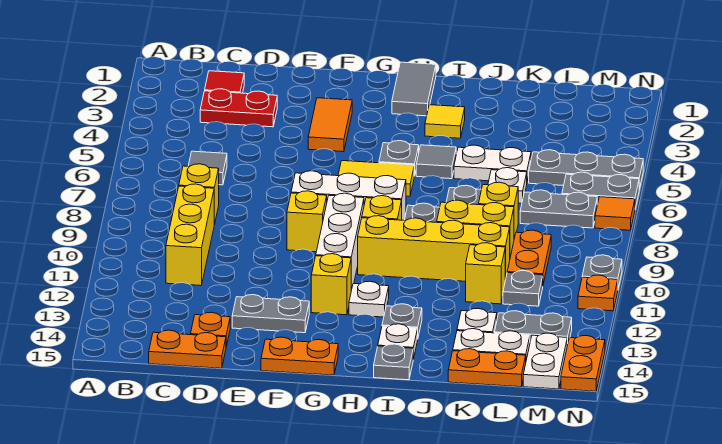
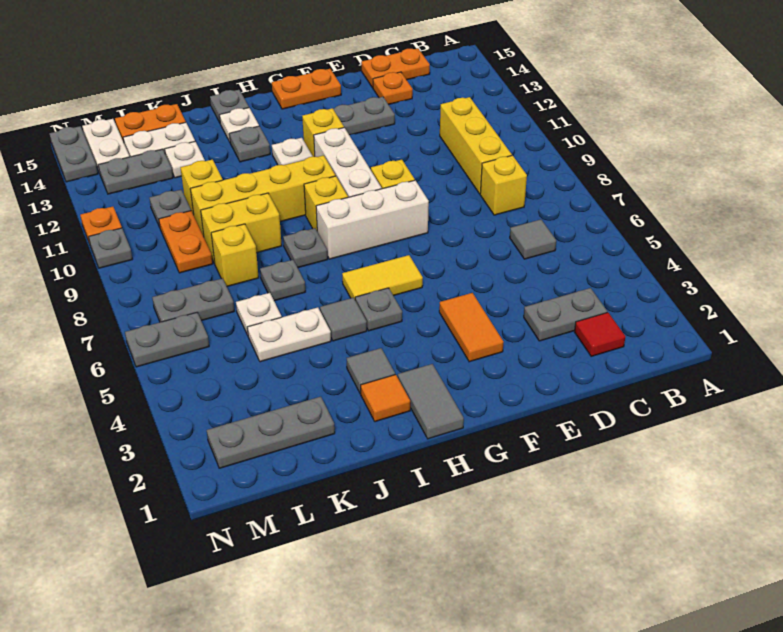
red plate C3:D3 level 1 -> grey plate C3:D3 level 1
yellow tile I3 level 1 -> grey tile I3 level 1
grey plate L5:N5 level 1 -> grey plate K2:M2 level 1
orange tile N7 level 1 -> orange tile I2 level 1
orange plate N14:N15 level 1 -> grey plate N14:N15 level 1

